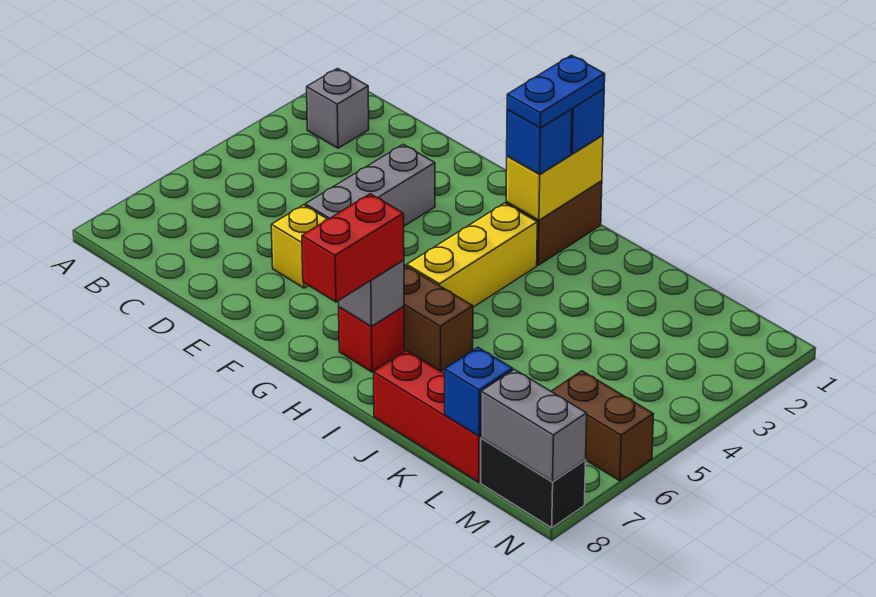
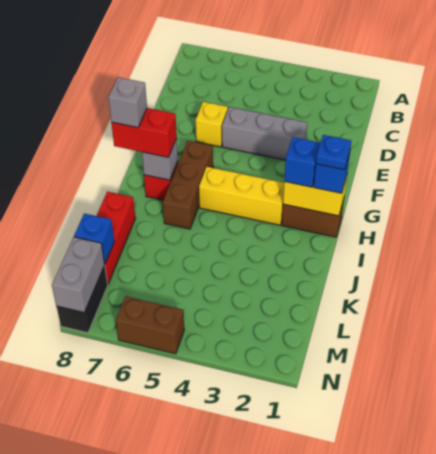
grey brick B2 level 1 -> grey brick H8 level 4
blue plate H1:H2 level 4 -> blue plate H1 level 4
brown brick M6:N6 level 1 -> brown brick N5:N6 level 1

